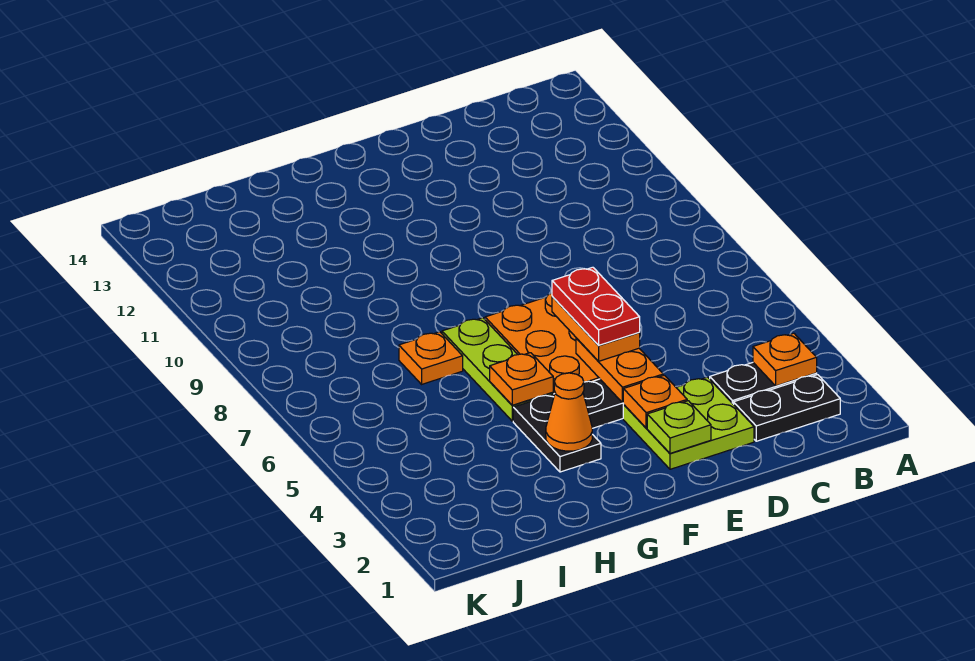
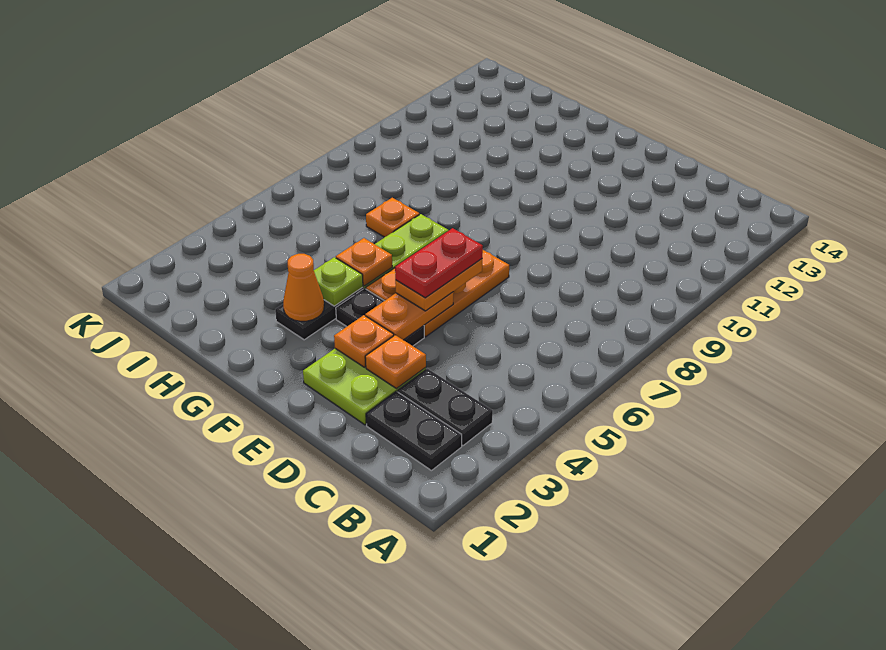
orange plate B3 level 2 -> orange plate D3 level 2
lime plate E2 level 2 -> lime plate G4 level 2

